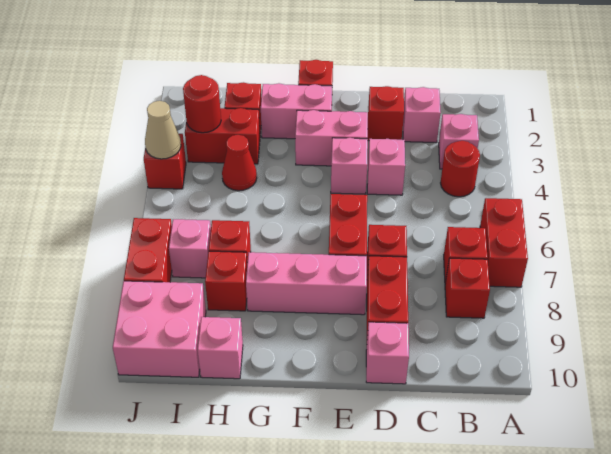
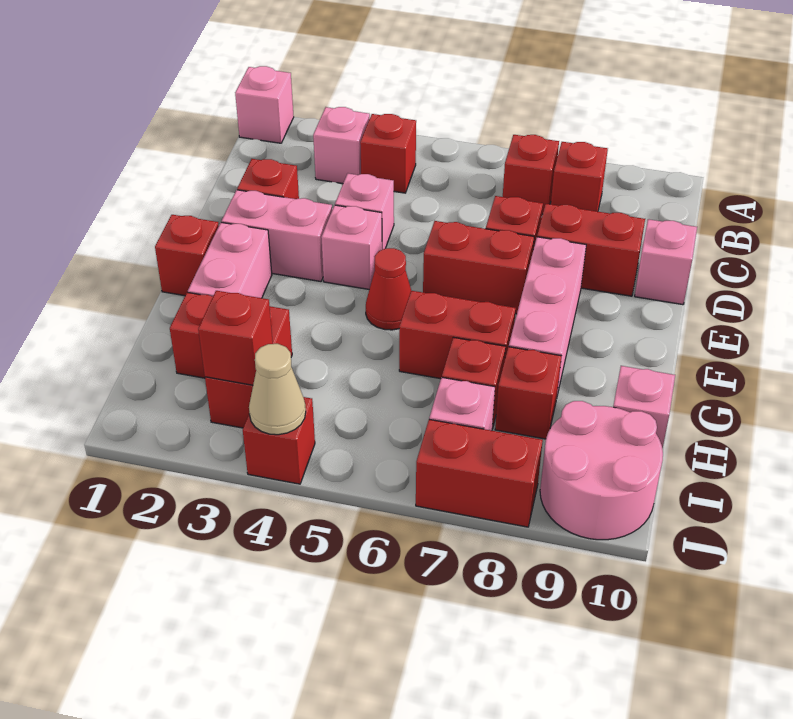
red brick A6:A7 level 1 -> red brick G6:G7 level 1
red round brick B4 level 1 -> red brick B4 level 1
pink brick C2 level 1 -> pink brick A1 level 1
pink brick E3:F3 level 1 -> pink brick E2:E3 level 1
red cone H4 level 1 -> red cone F5 level 1
red round brick I3 level 2 -> red brick I3 level 2
pink brick I9:J10 level 1 -> pink round brick I9:J10 level 1

